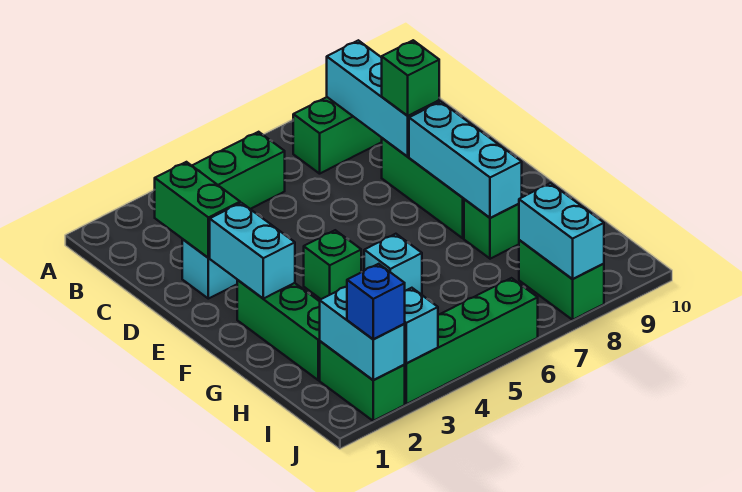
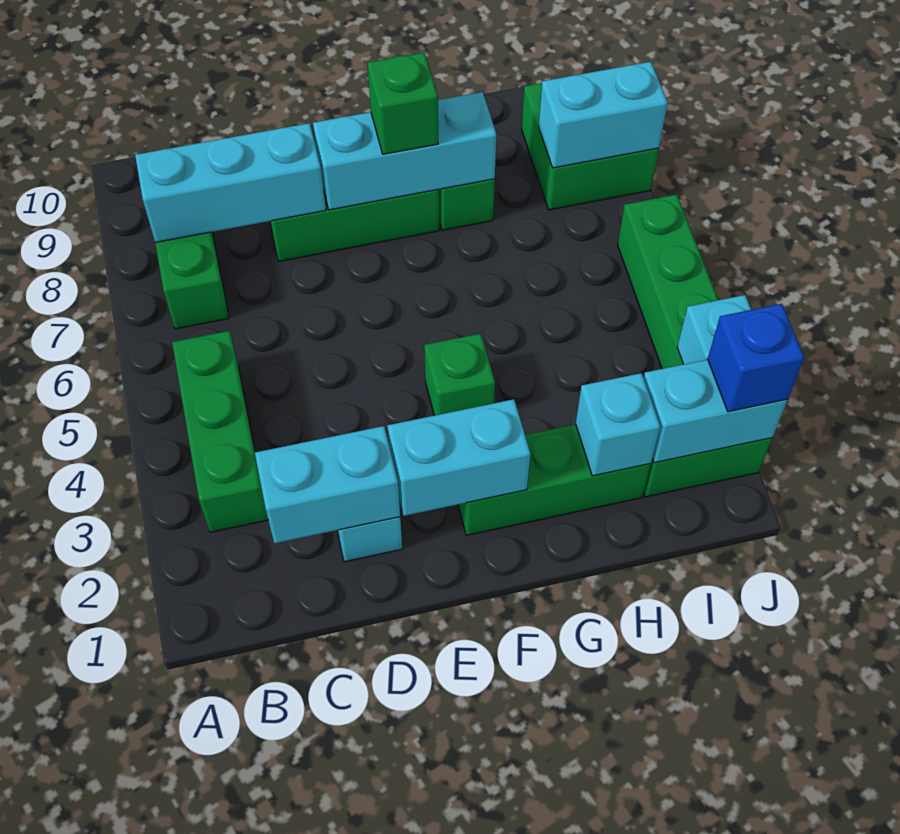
green brick C2:D2 level 2 -> cyan brick C2:D2 level 2
green brick D8 level 3 -> green brick F8 level 3
cyan brick G5 level 1 -> cyan brick H2 level 2
green brick I8:J8 level 1 -> green brick I8:J9 level 1

